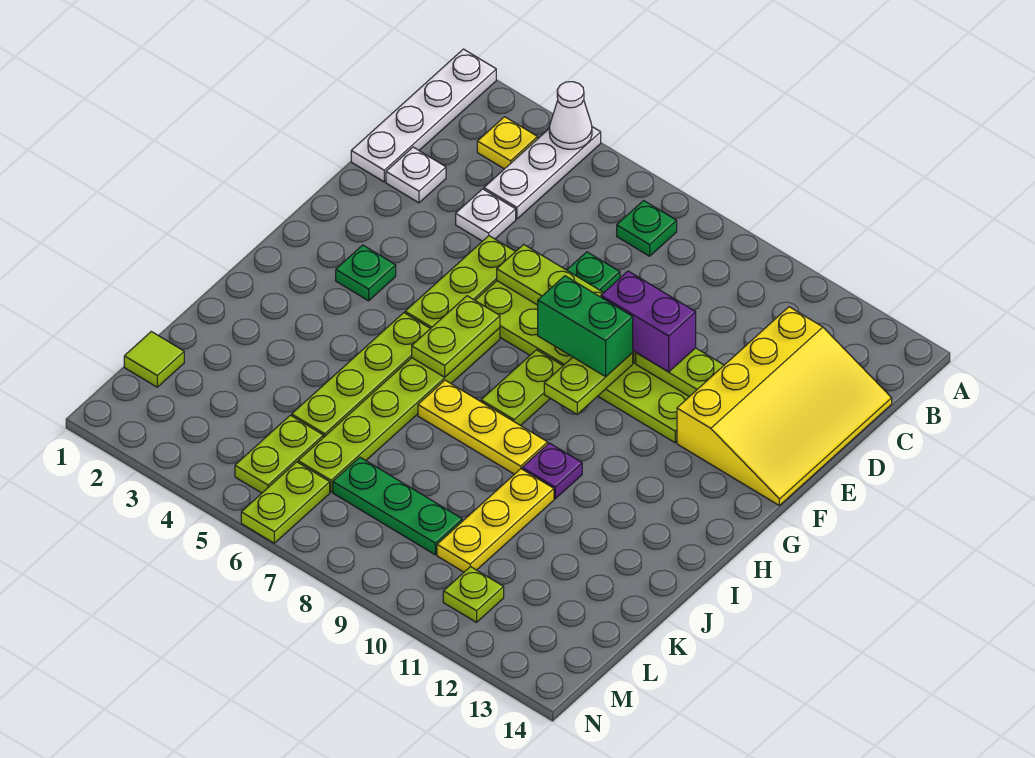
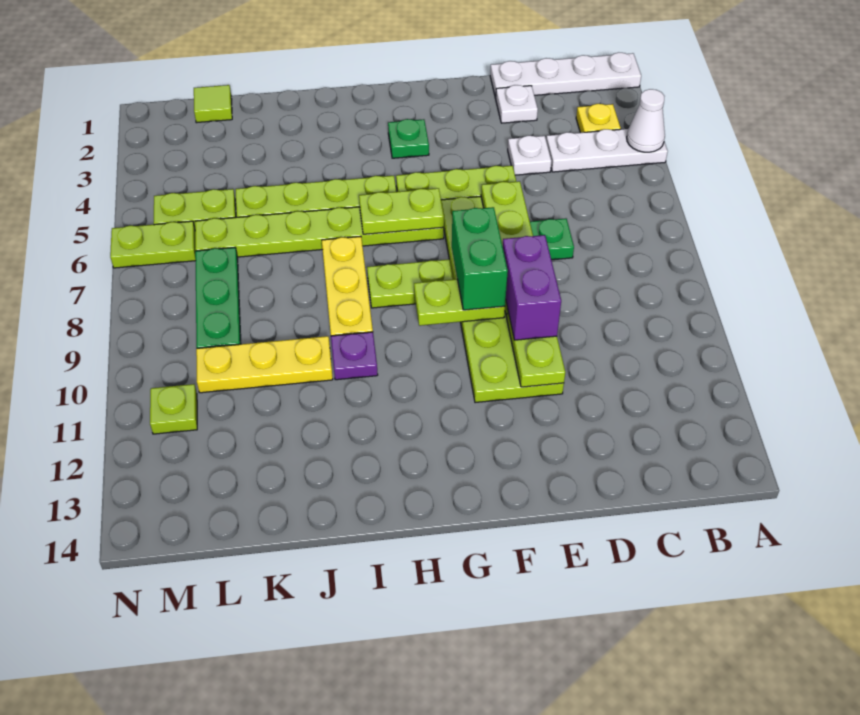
green plate B7 level 1 -> none
yellow slope C12:F14 level 1 top 12 -> none

